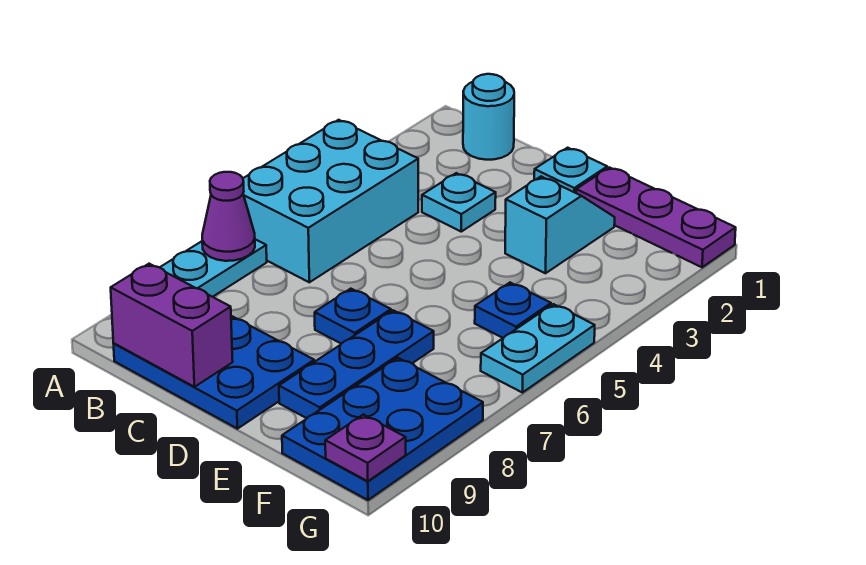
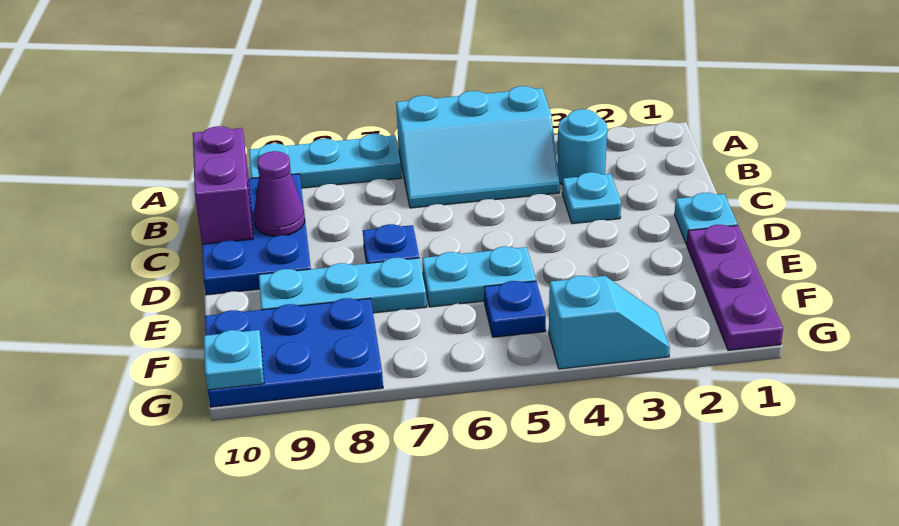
cyan brick A4:B6 level 1 -> cyan slope A4:B6 level 1 top A
purple cone A7 level 2 -> purple cone C9 level 2
cyan round brick B1 level 1 -> cyan round brick B3 level 1
cyan slope E2:E3 level 1 top 3 -> cyan slope G3:G4 level 1 top 4
blue plate E7:E9 level 1 -> cyan plate E7:E9 level 1
cyan plate G5:G6 level 1 -> cyan plate E5:E6 level 1
purple plate G10 level 2 -> cyan plate G10 level 2

